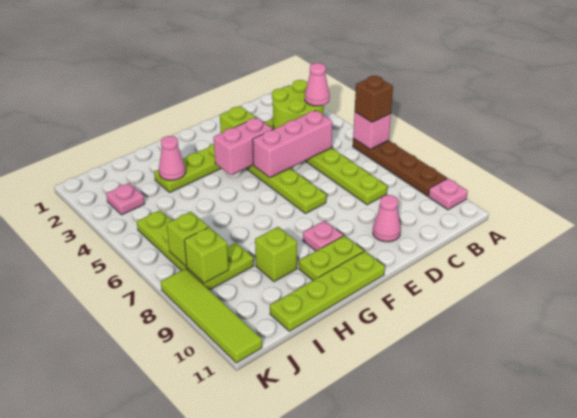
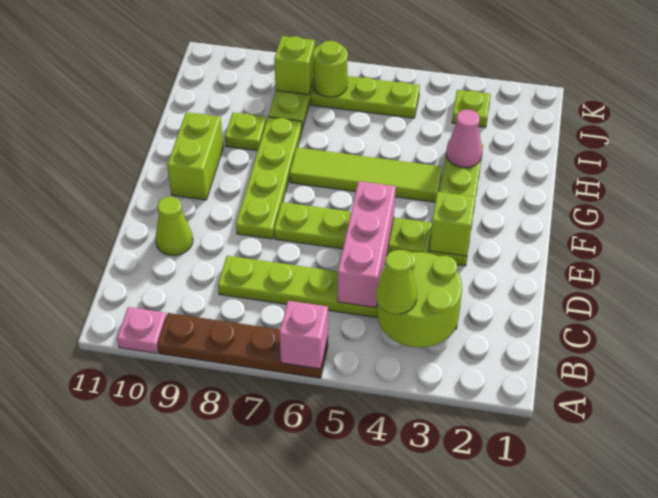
brown brick A6 level 3 -> none
pink cone B4 level 3 -> lime cone B4 level 3
pink cone D10 level 1 -> lime cone D10 level 1
pink brick E4:F4 level 2 -> none
pink plate F9 level 1 -> none
lime plate F10:G10 level 1 -> lime brick F10:G10 level 1
lime plate F11:I11 level 1 -> lime plate E8:H8 level 1
lime brick H9 level 1 -> lime plate H9 level 1
pink plate J3 level 1 -> lime plate J3 level 1
lime brick J7 level 2 -> lime round brick J7 level 2
lime tile K8:K11 level 1 -> lime tile G4:G7 level 1

